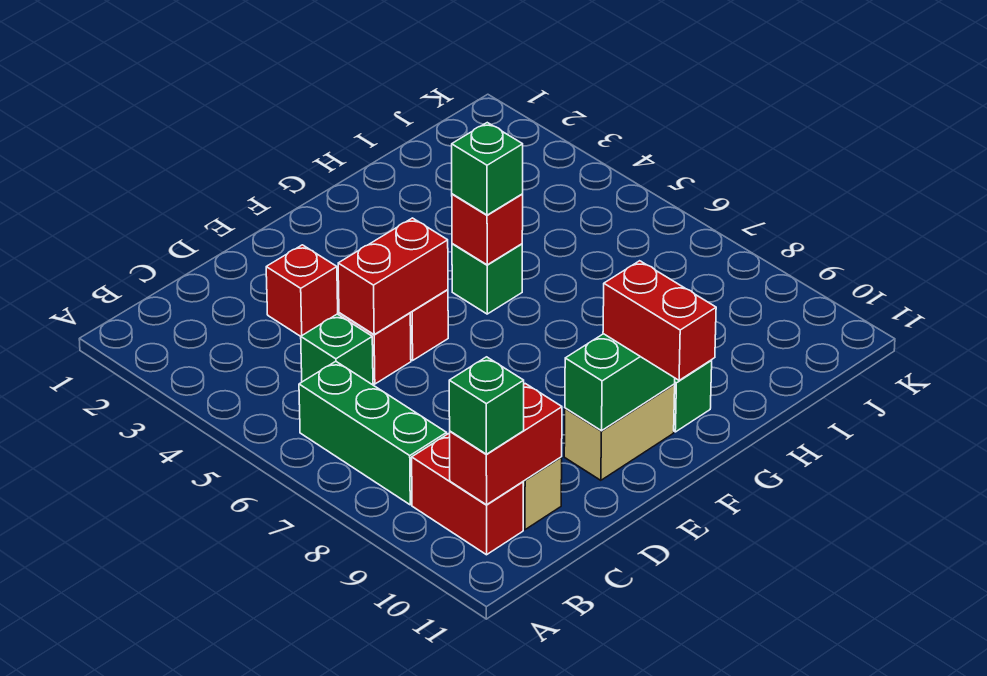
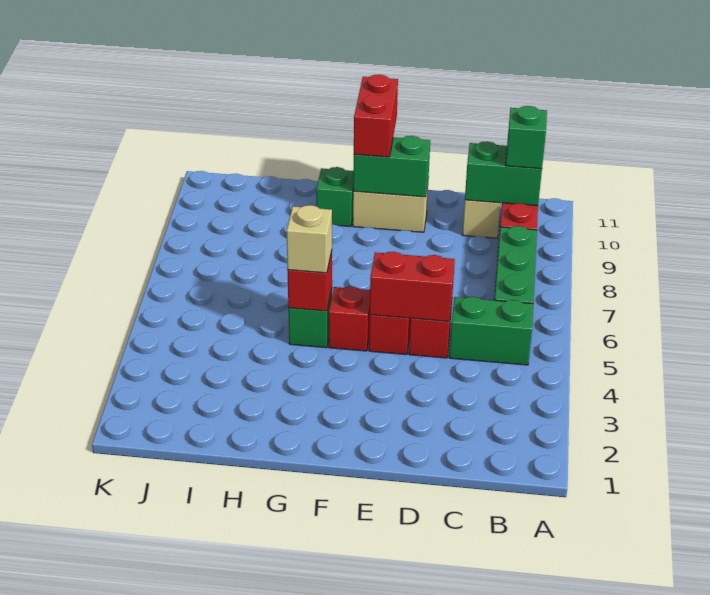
red brick B10:C10 level 2 -> green brick B10:C10 level 2
green brick C5 level 1 -> green brick B5:C5 level 1
red brick D3 level 1 -> red brick F5 level 1
green brick G5 level 3 -> tan brick G5 level 3

